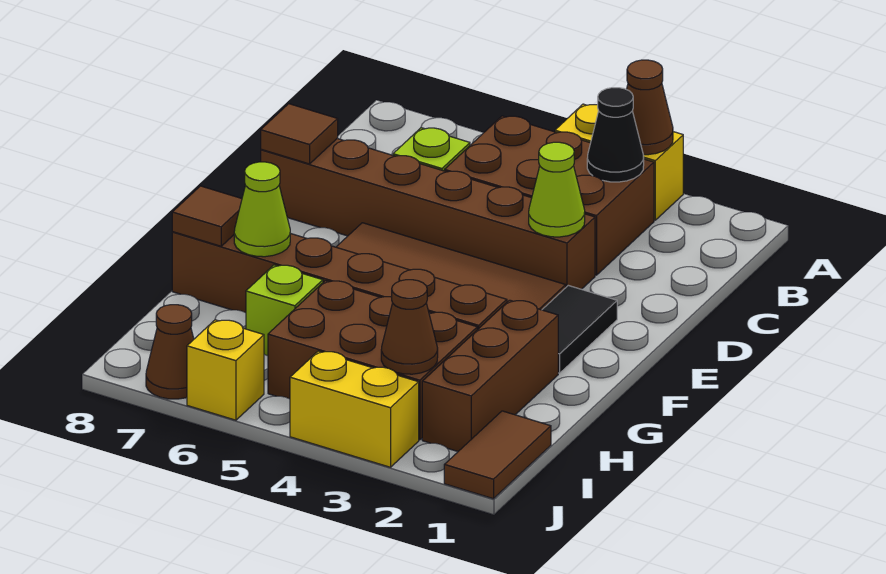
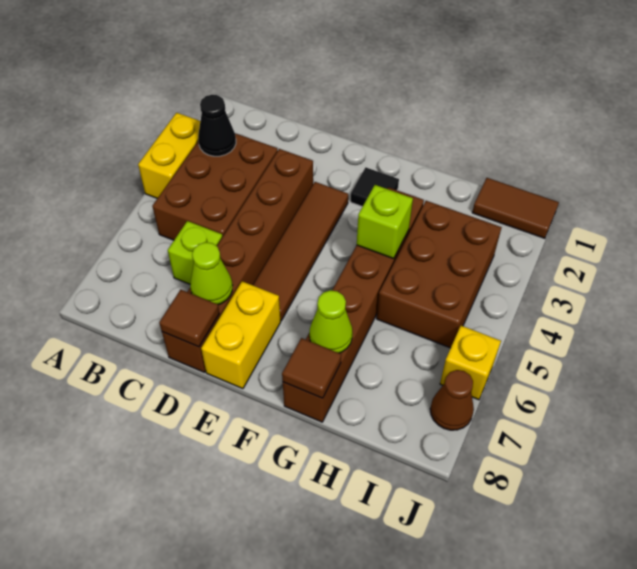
brown cone A3 level 2 -> none
lime cone D3 level 2 -> lime cone D7 level 2
black tile E2:F2 level 1 -> black tile F2 level 1
brown brick G2:I2 level 1 -> none
lime brick H6 level 1 -> lime brick G4 level 2
brown cone I3 level 2 -> none
yellow brick J3:J4 level 1 -> yellow brick E7:E8 level 1

